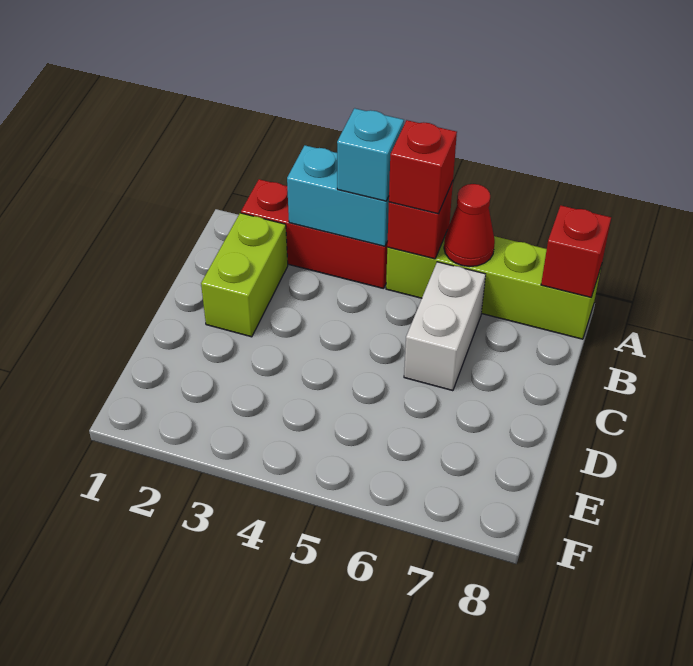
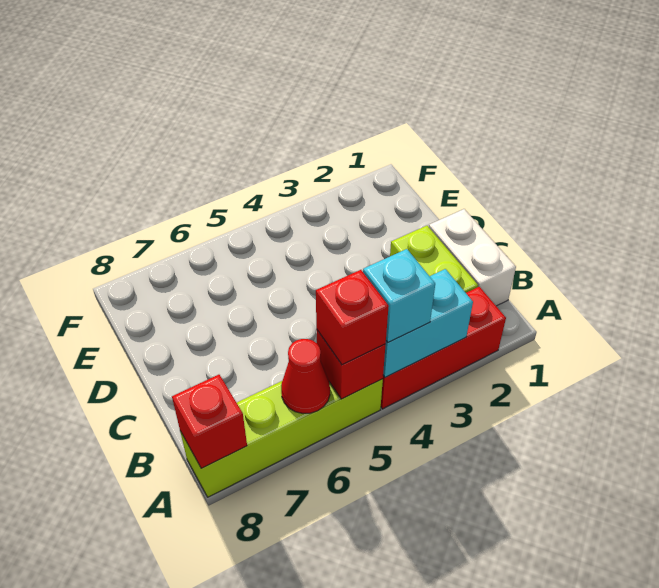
white brick B6:C6 level 1 -> white brick B1:C1 level 1

